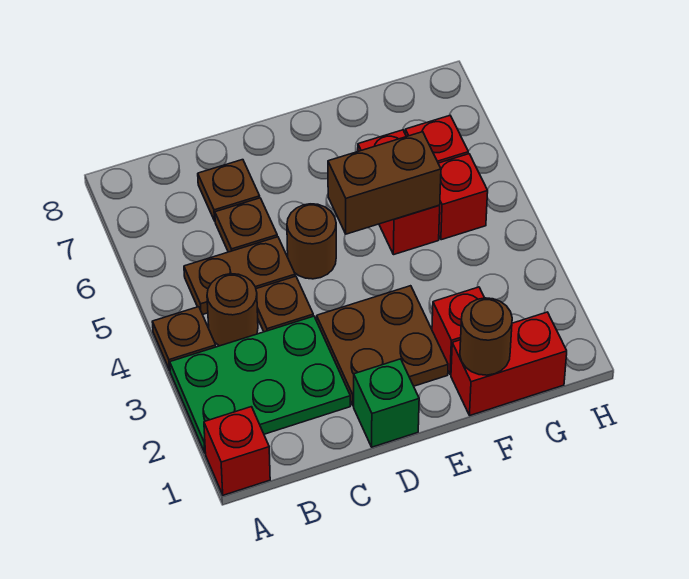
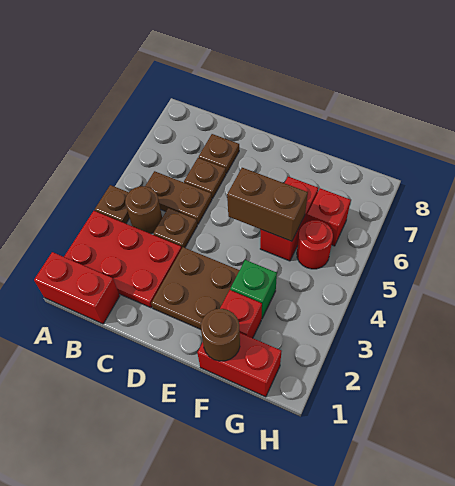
red brick A1 level 1 -> red brick A1:B1 level 1
green plate A2:C3 level 1 -> red plate A2:C3 level 1
green brick D1 level 1 -> green brick F3 level 1
brown round brick D5 level 1 -> none
red brick G5 level 1 -> red round brick G5 level 1

